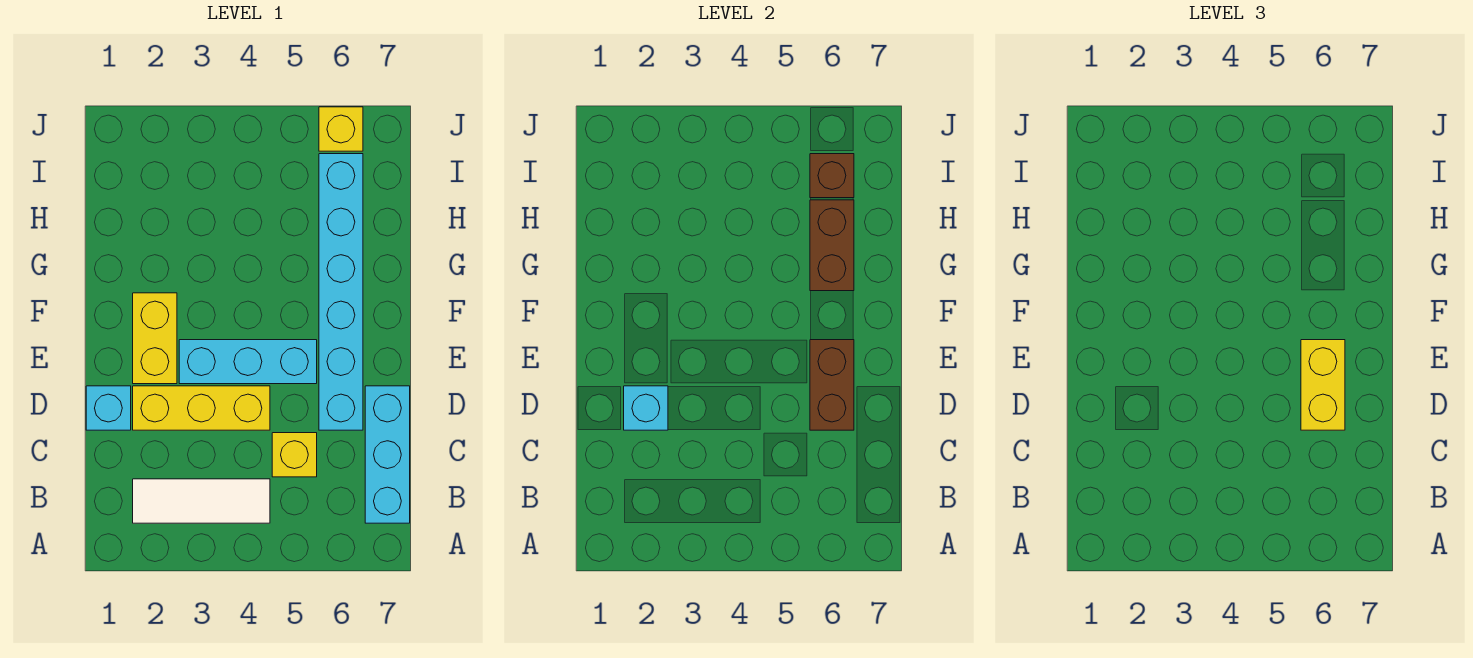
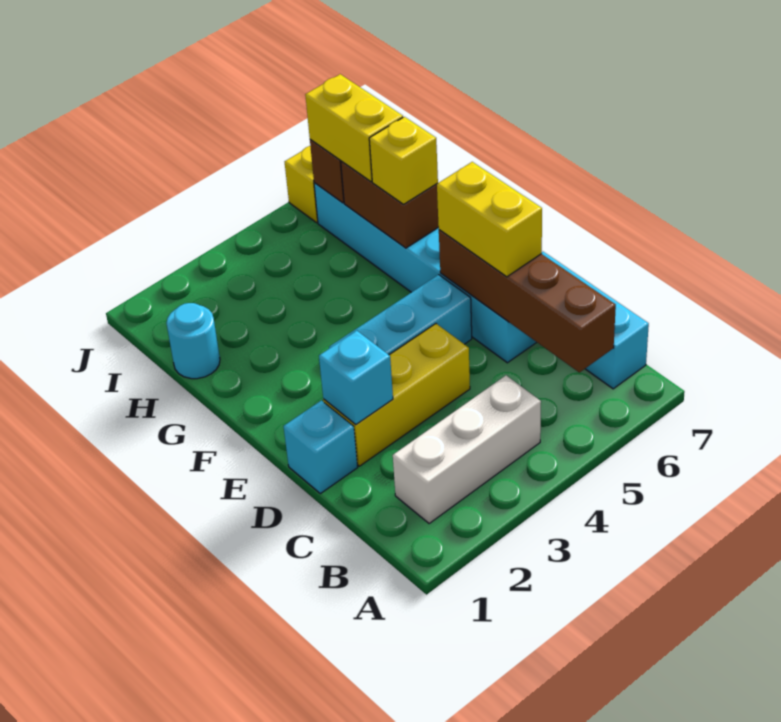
white tile B2:B4 level 1 -> white brick B2:B4 level 1
yellow brick C5 level 1 -> yellow brick G6 level 3
brown brick D6:E6 level 2 -> brown brick B6:E6 level 2
yellow brick E2:F2 level 1 -> yellow brick H6:I6 level 3
none -> cyan round brick H1 level 1

